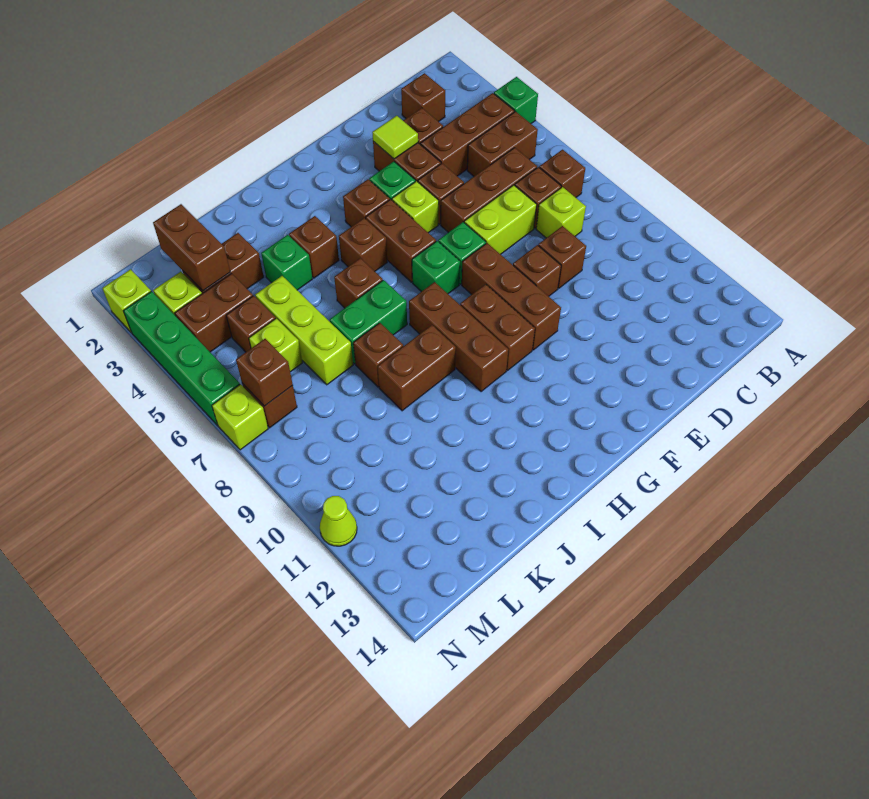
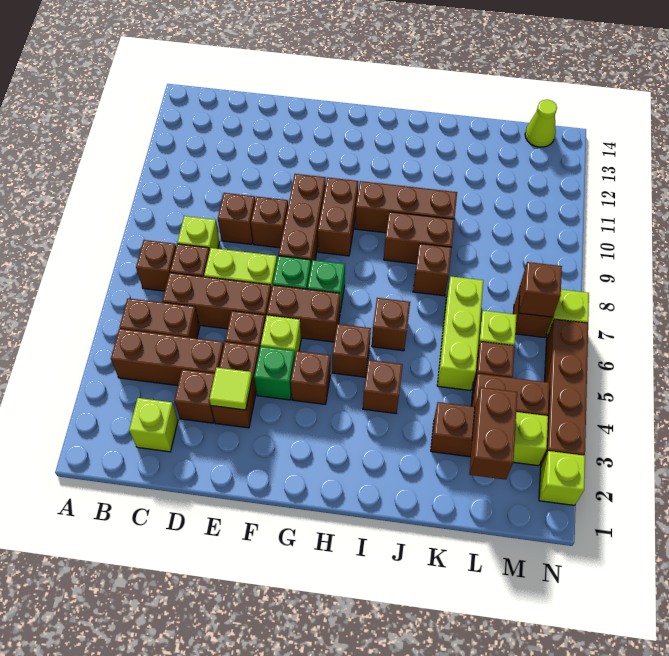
green brick A4 level 1 -> none
brown brick C2 level 1 -> lime brick C2 level 1
brown brick G5:G6 level 1 -> brown brick F6:G6 level 1
brown brick H8:H10 level 1 -> brown brick H10:J10 level 1
green brick I7:J7 level 1 -> none
green brick J4 level 1 -> none
green brick N3:N6 level 1 -> brown brick N3:N6 level 1
lime cone N11 level 1 -> lime cone M14 level 1

